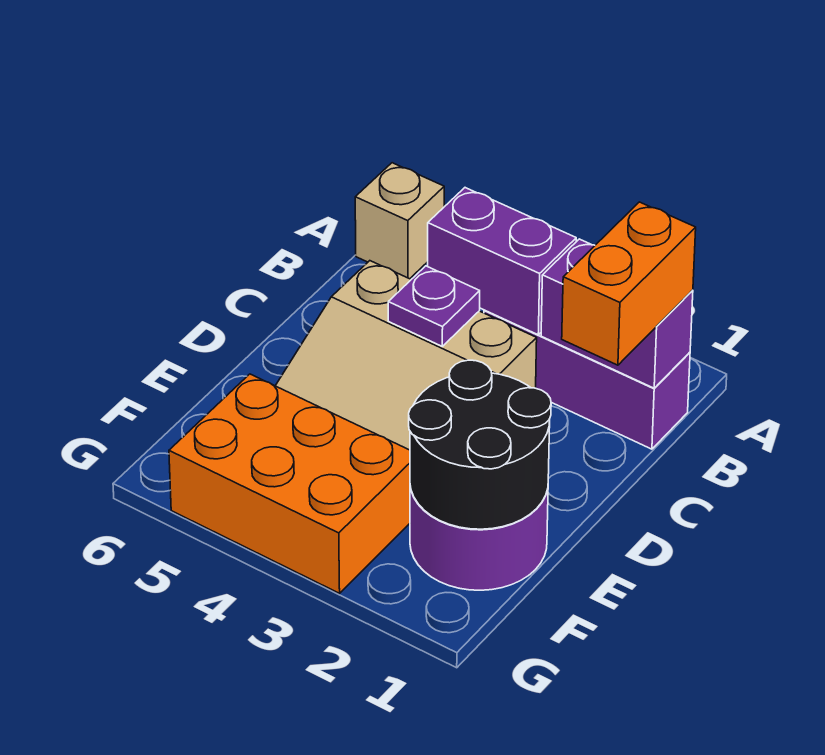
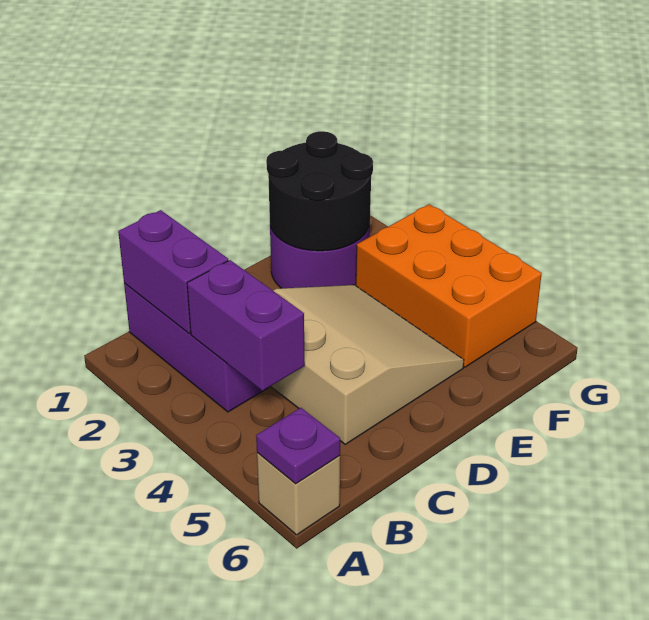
orange brick B1:C1 level 3 -> none
purple plate C4 level 2 -> purple plate A6 level 2

